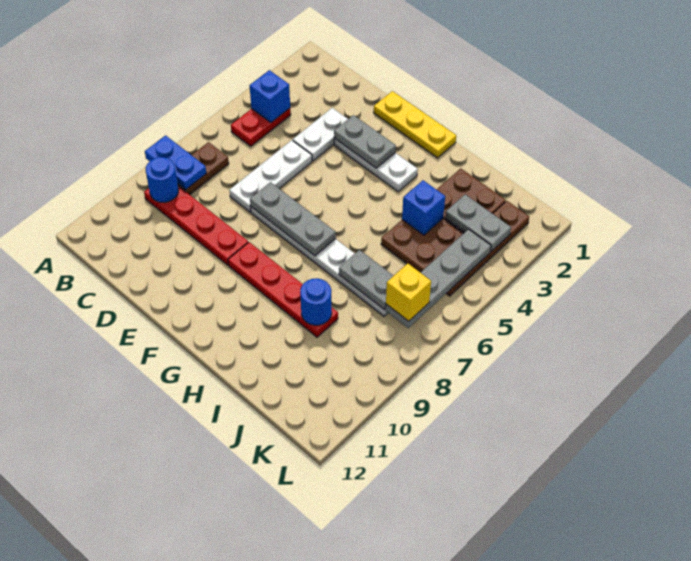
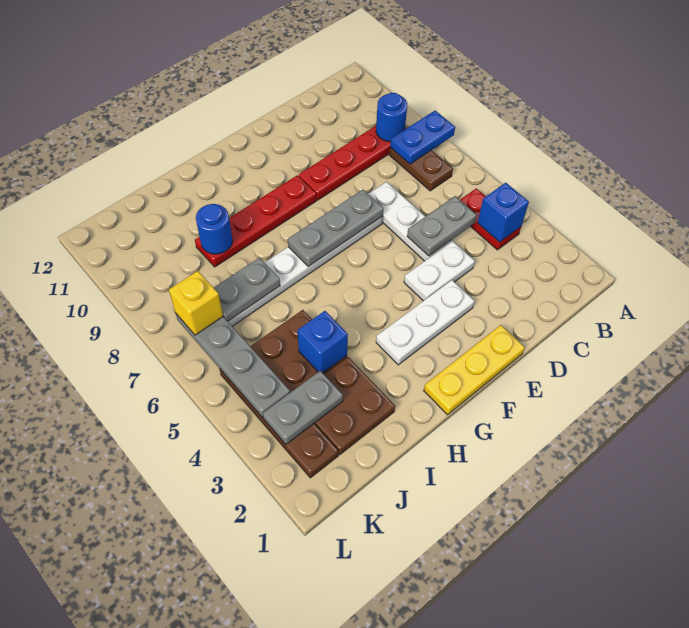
white plate D3:D4 level 1 -> white plate D4:E4 level 1
grey plate E3:F3 level 2 -> grey plate C5:D5 level 2

